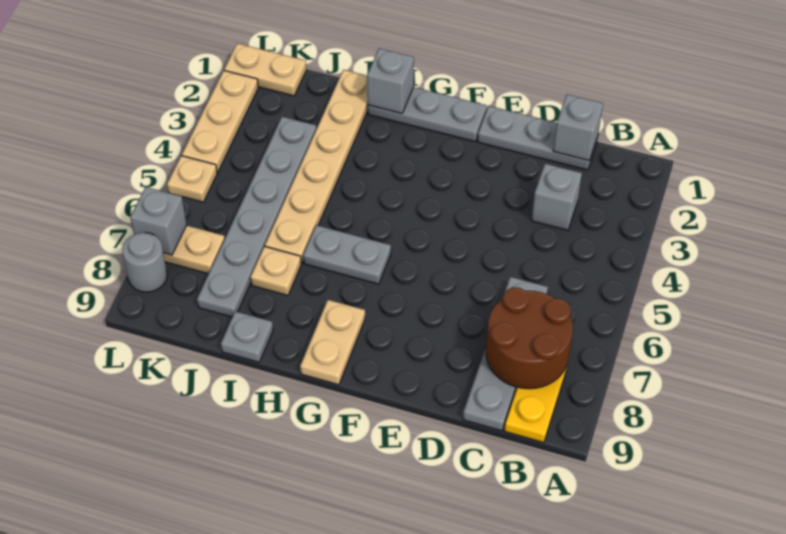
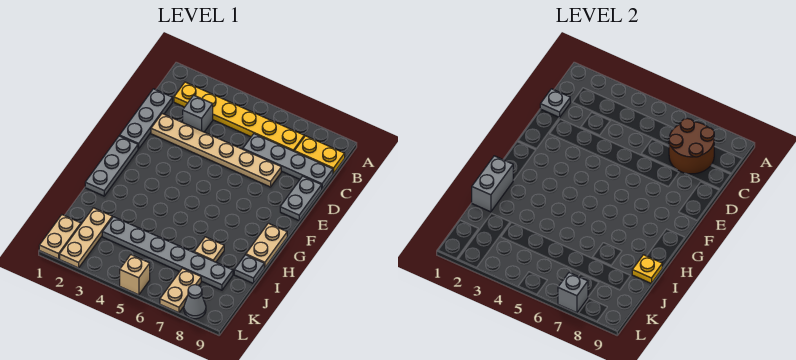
none -> yellow plate B2:B7 level 1
grey brick C1 level 2 -> grey plate C1 level 2
grey plate G6:H6 level 1 -> grey plate D9:E9 level 1
tan plate G8:G9 level 1 -> tan plate G9:H9 level 1
grey brick H1 level 2 -> grey brick H1:I1 level 2
tan plate I1:I6 level 1 -> tan plate D2:D7 level 1
none -> yellow plate I9 level 2
tan plate L2:L4 level 1 -> tan plate J2:L2 level 1
tan plate L5 level 1 -> tan brick L5 level 1
grey round brick L8 level 1 -> grey cone L8 level 1

